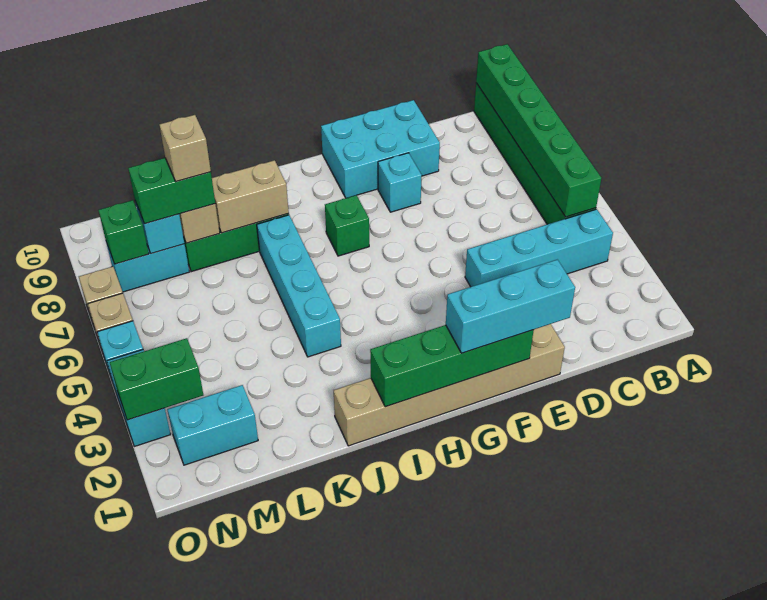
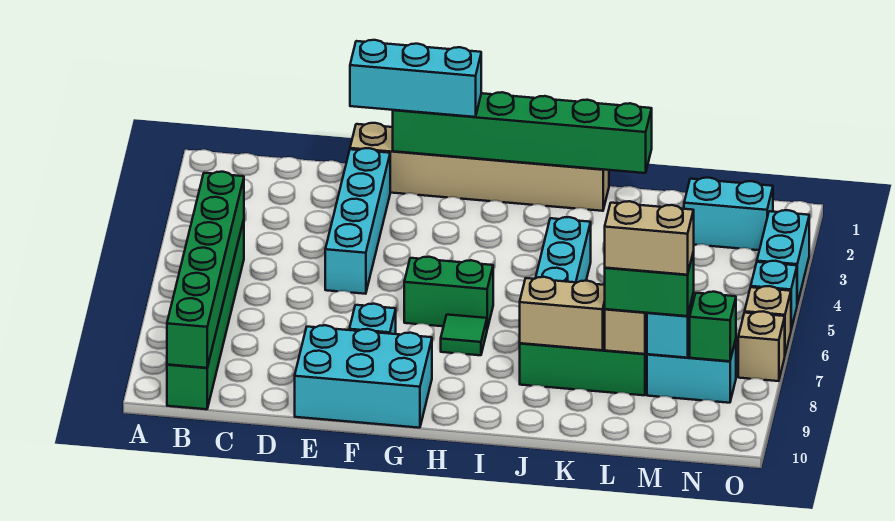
cyan brick B4:E4 level 1 -> cyan brick E2:E5 level 1
green brick F1:I1 level 2 -> green brick F1:K1 level 2
green brick H7 level 1 -> green tile H7 level 1
tan brick L8 level 4 -> tan brick L8:M8 level 4
green brick N3:O3 level 2 -> green brick G6:H6 level 1

